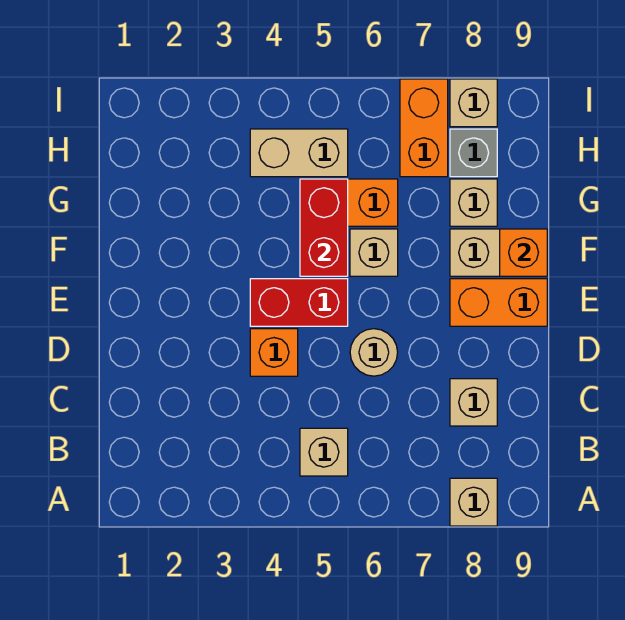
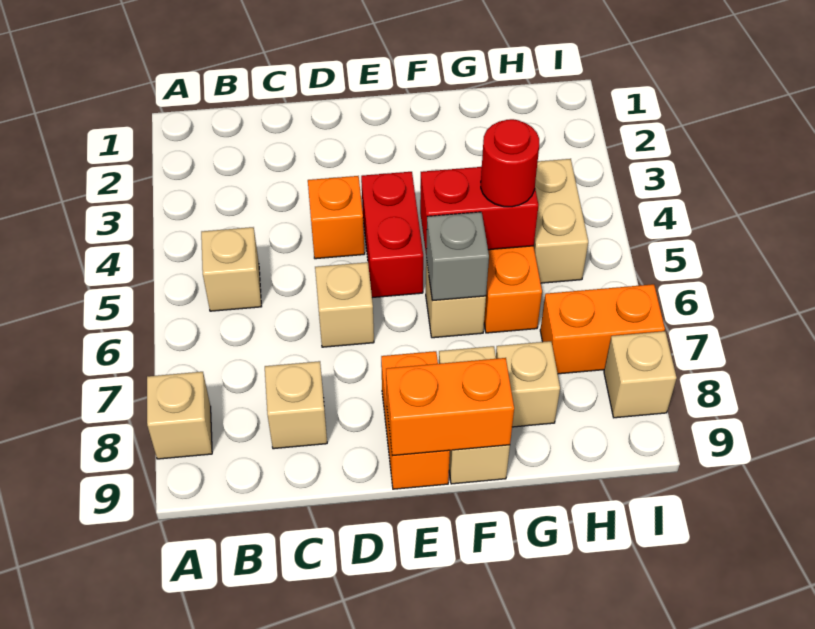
tan round brick D6 level 1 -> tan brick D6 level 1
orange brick F9 level 2 -> orange brick E9:F9 level 2
none -> red round brick G5 level 3
grey brick H8 level 1 -> grey brick F6 level 2

